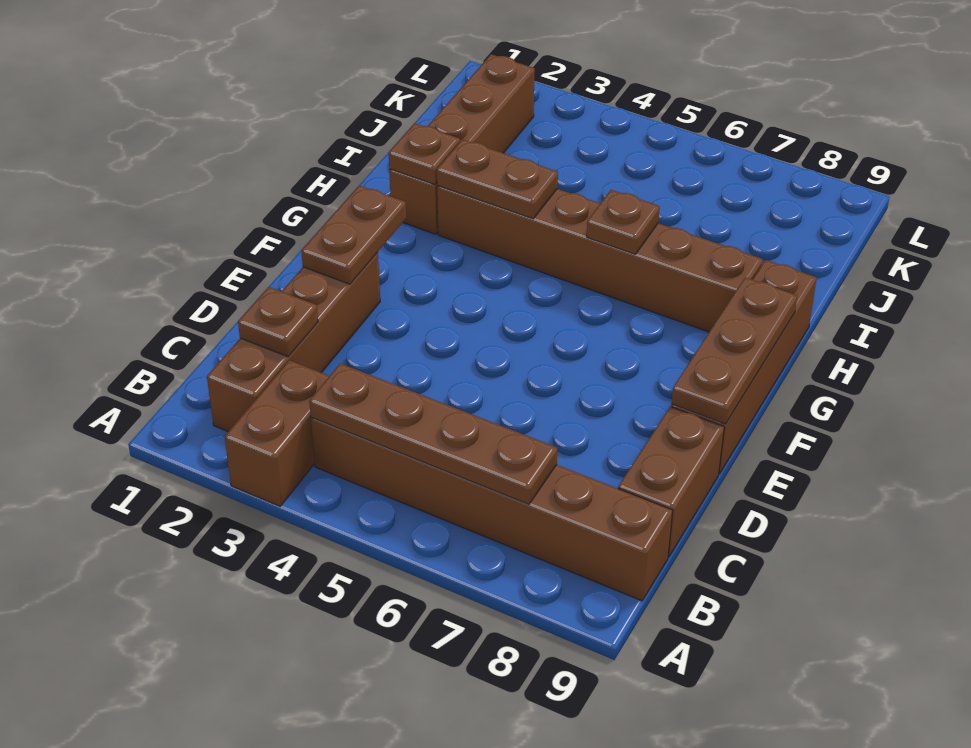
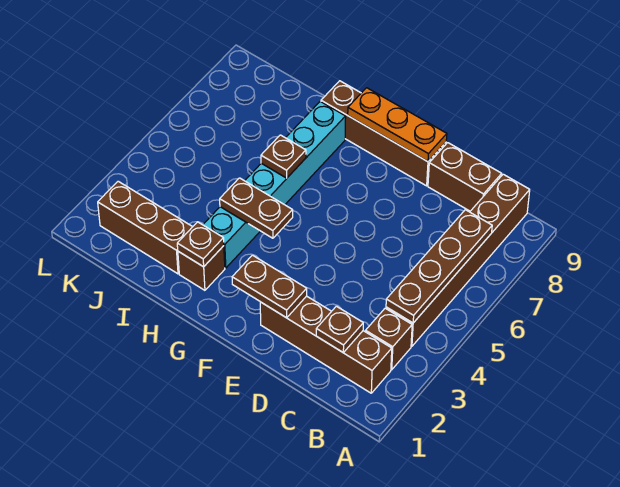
brown brick A3:B3 level 1 -> brown brick B3 level 1
brown plate E9:G9 level 2 -> orange plate E9:G9 level 2
brown brick H3:H8 level 1 -> cyan brick H3:H8 level 1
brown plate H3:H4 level 2 -> brown plate G4:H4 level 2

